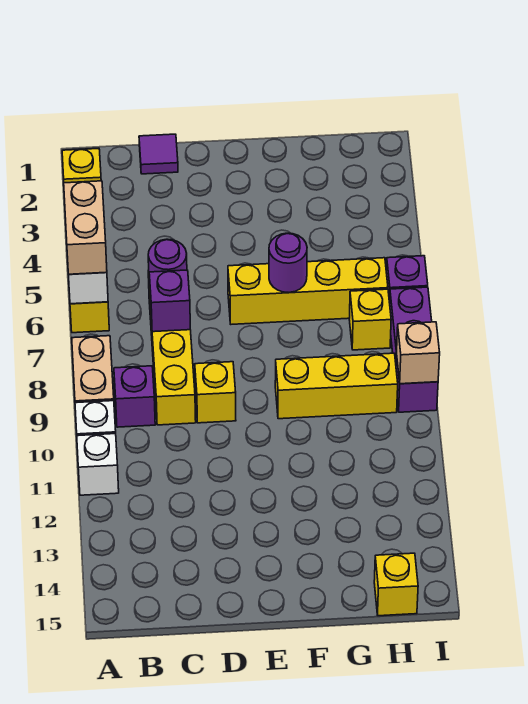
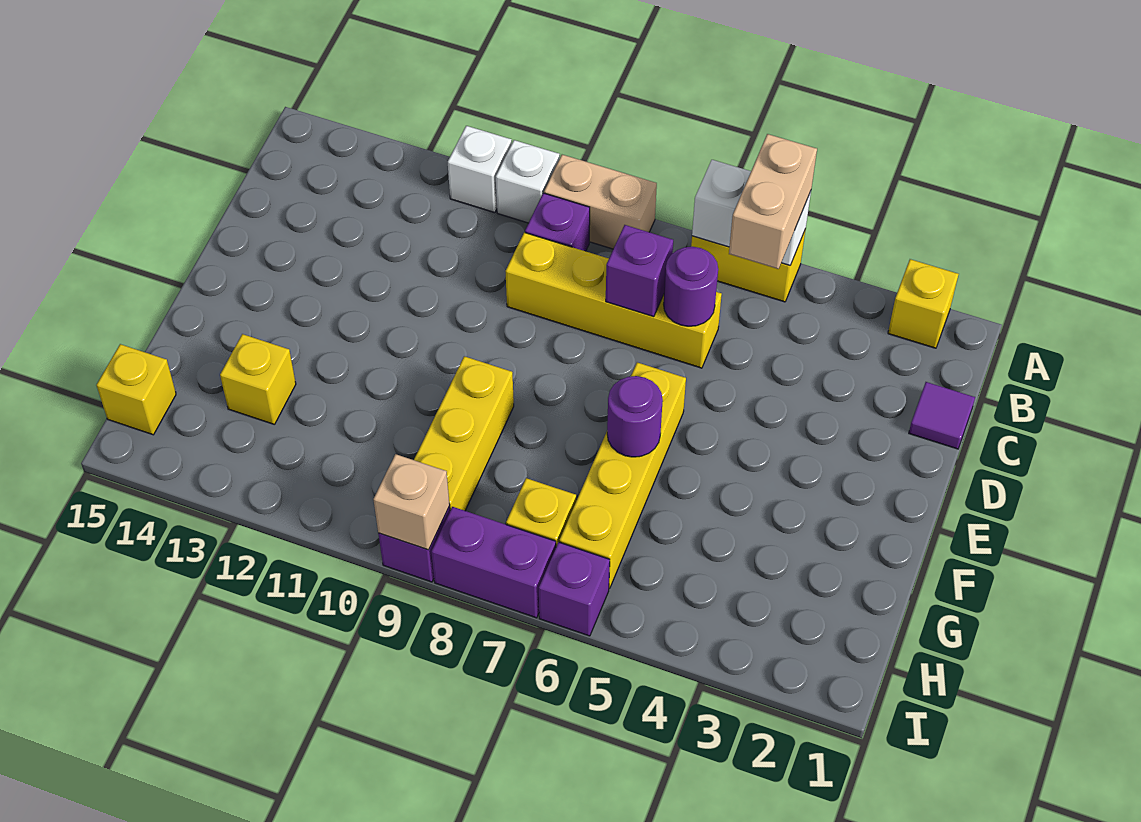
tan brick A5:A6 level 3 -> tan brick A5:B5 level 3
yellow brick D9 level 1 -> yellow brick G13 level 1

